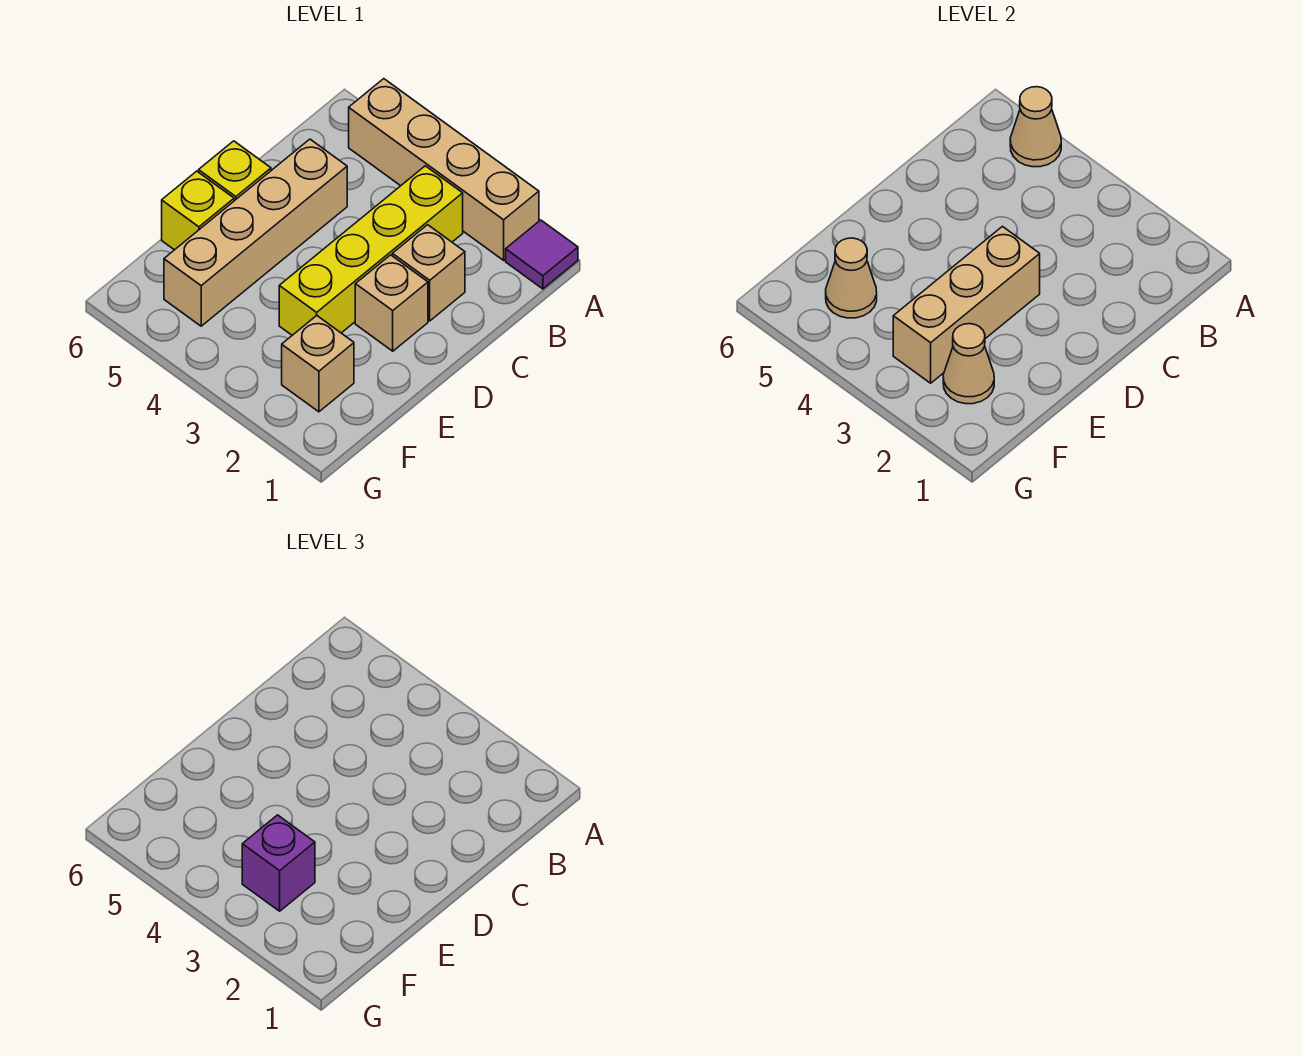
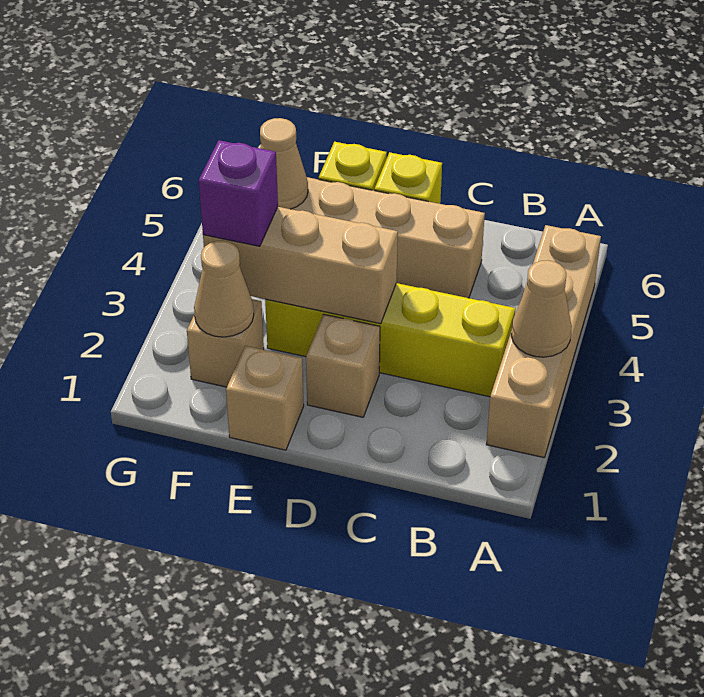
purple tile A1 level 1 -> none
tan cone A5 level 2 -> tan cone A3 level 2
tan brick C2 level 1 -> tan brick E1 level 1

